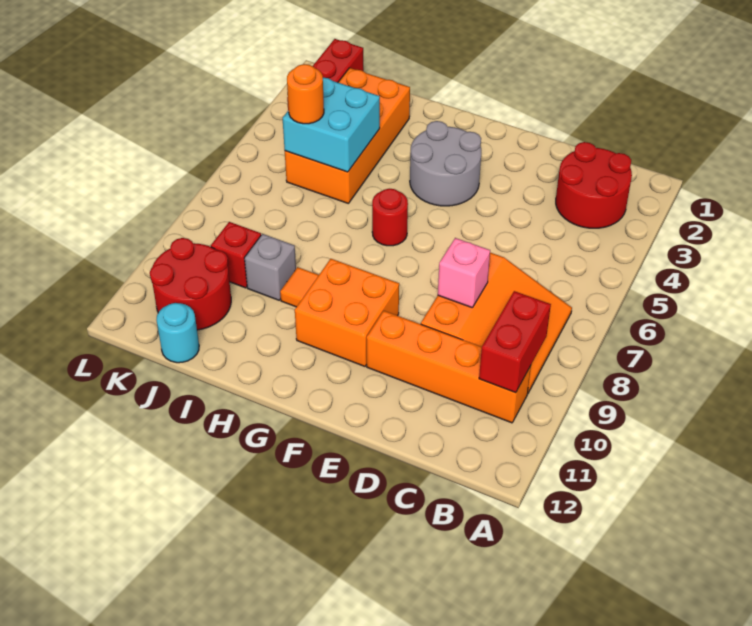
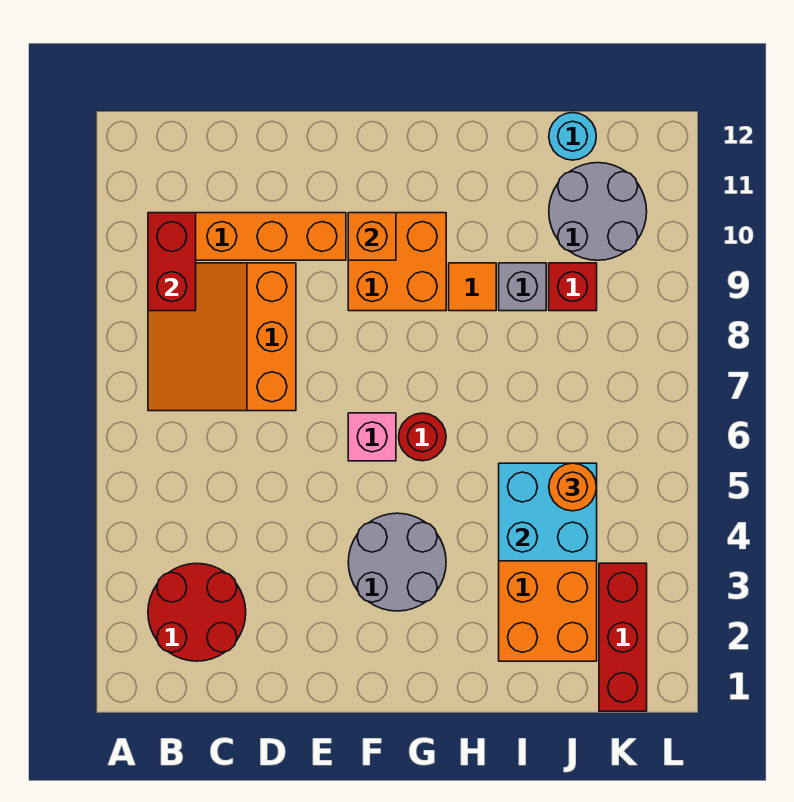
pink brick D8 level 2 -> pink brick F6 level 1
none -> orange brick F10 level 2
red round brick J10:K11 level 1 -> grey round brick J10:K11 level 1

